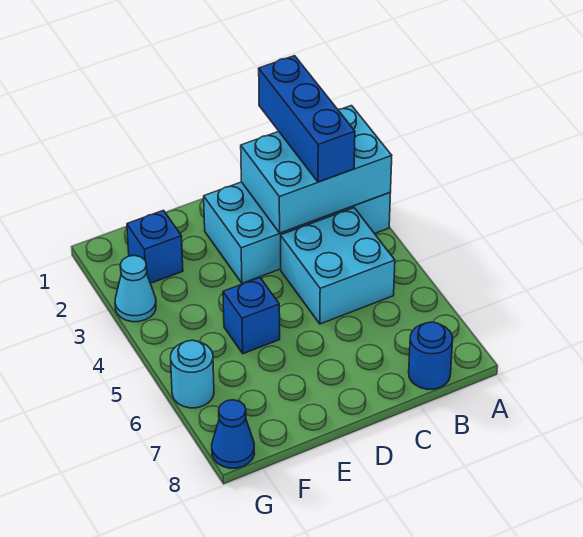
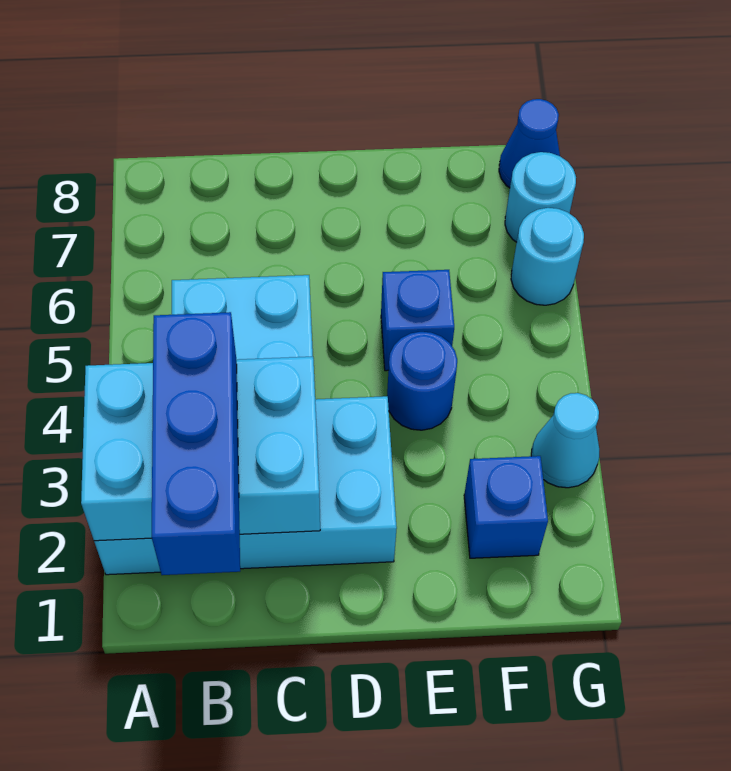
blue round brick B8 level 1 -> blue round brick E4 level 1
none -> cyan round brick G7 level 1

